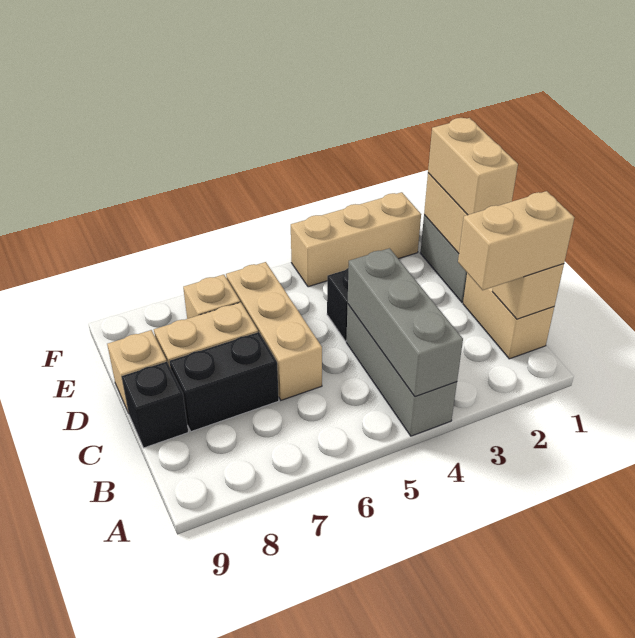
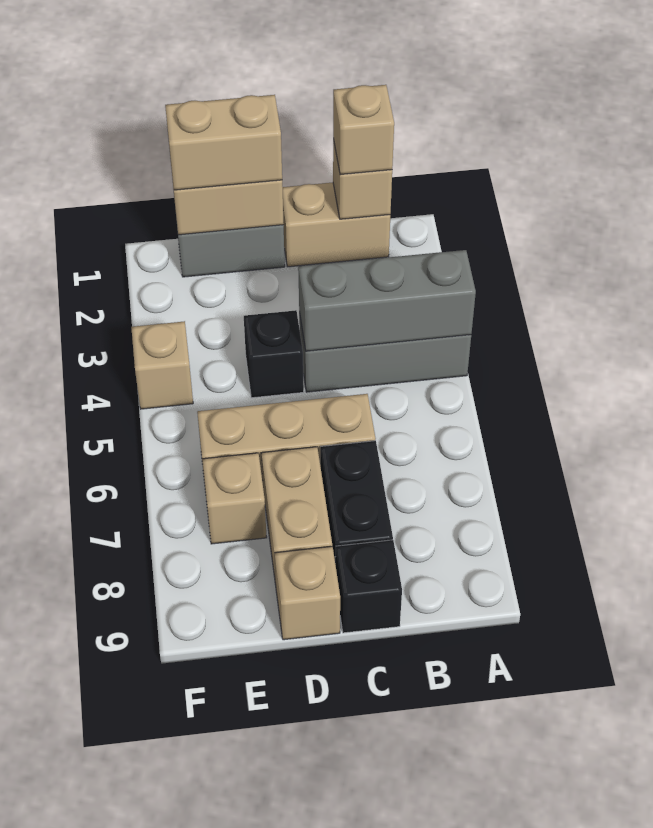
tan brick B1:B2 level 3 -> tan brick B1 level 3
tan brick F2:F4 level 1 -> tan brick F4 level 1

